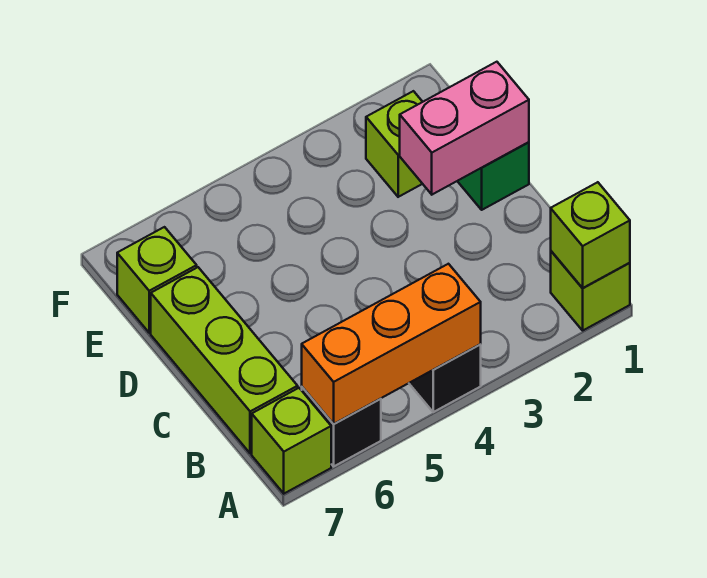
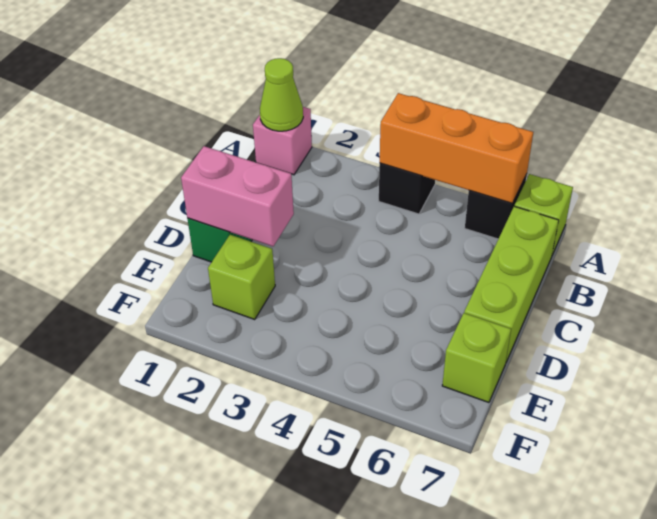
lime brick A1 level 1 -> pink brick A1 level 1
lime brick A1 level 2 -> lime cone A1 level 2

